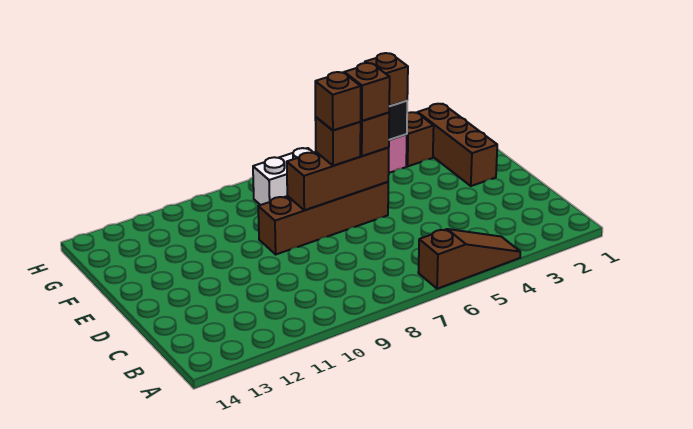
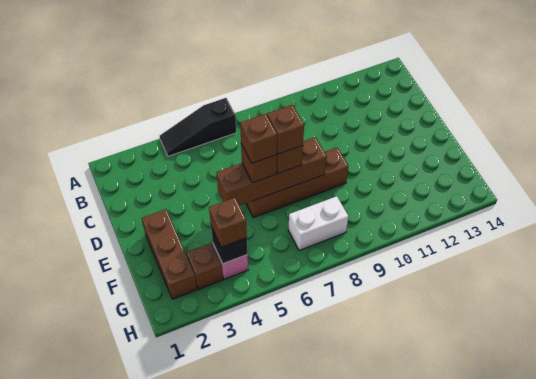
brown slope A4:A6 level 1 top 6 -> black slope A4:A6 level 1 top 6
brown brick E6:E8 level 2 -> brown brick E5:E8 level 2

